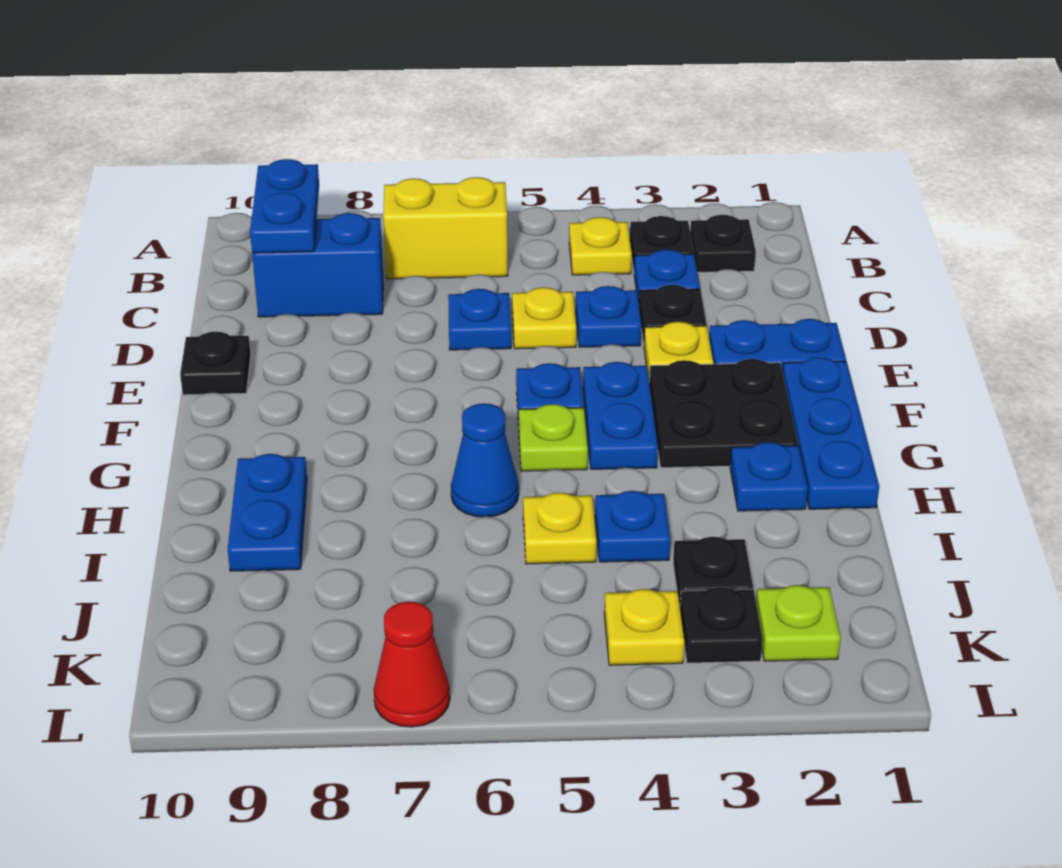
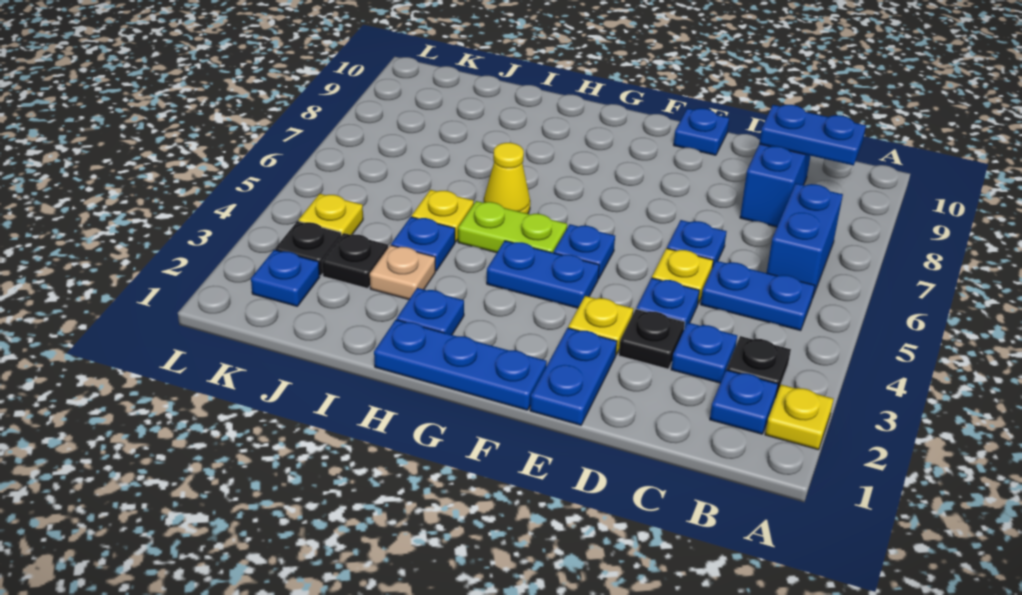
black plate B2 level 1 -> blue plate B2 level 1
yellow plate B4 level 1 -> yellow plate A2 level 1
yellow brick B6:B7 level 1 -> blue brick B6:B7 level 1
black plate E10 level 1 -> blue plate E10 level 1
black plate F2:G3 level 1 -> none
lime plate G5 level 1 -> lime plate G5:H5 level 1
blue cone H6 level 1 -> yellow cone H6 level 1
blue plate H9:I9 level 1 -> blue plate B5:C5 level 1
none -> tan plate I3 level 1
lime plate K2 level 1 -> blue plate K2 level 1
red cone L7 level 1 -> none

